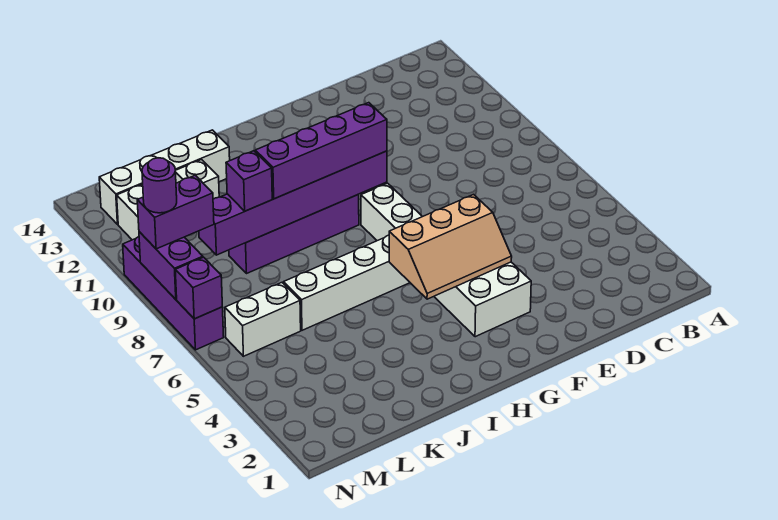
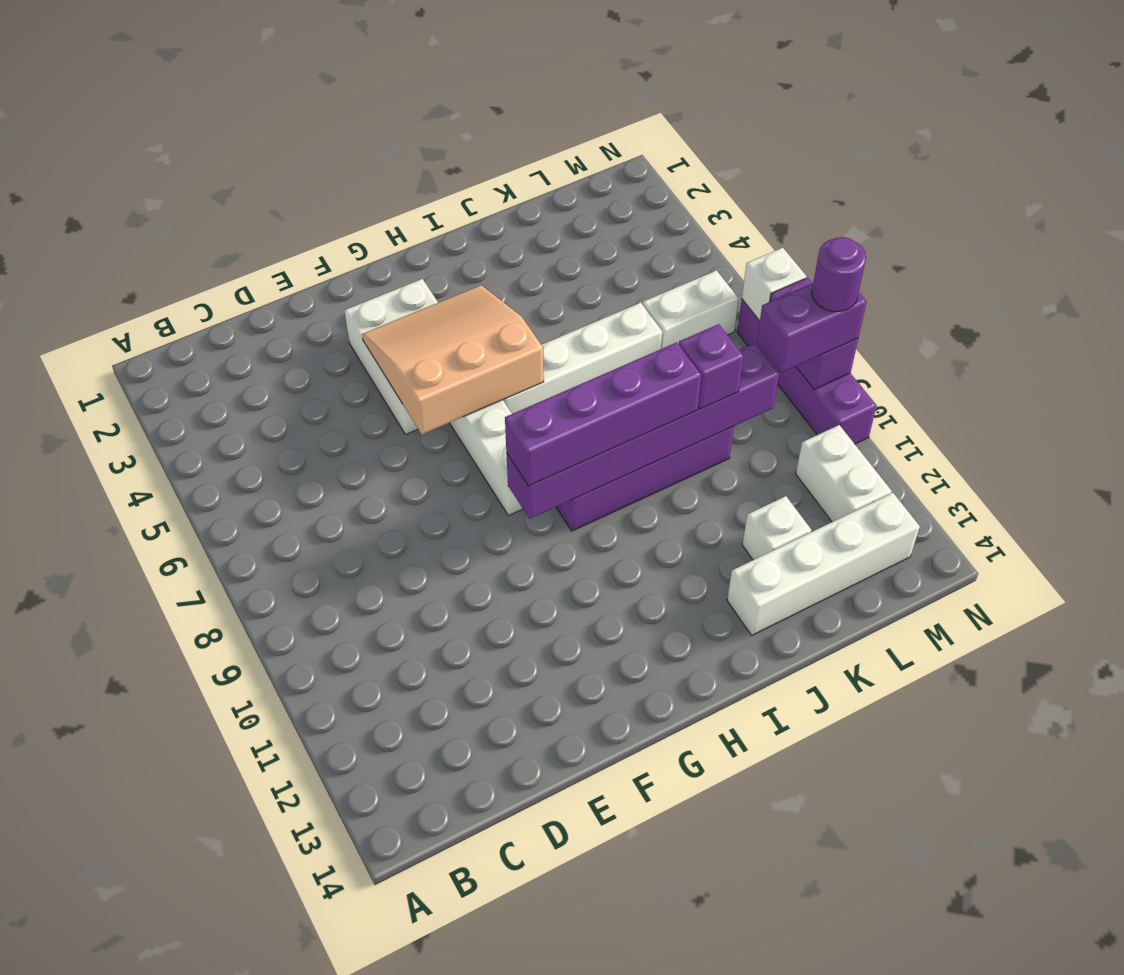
tan slope F4:H5 level 2 top 5 -> tan slope F4:H6 level 2 top 6
purple brick N7 level 2 -> white brick N7 level 2

